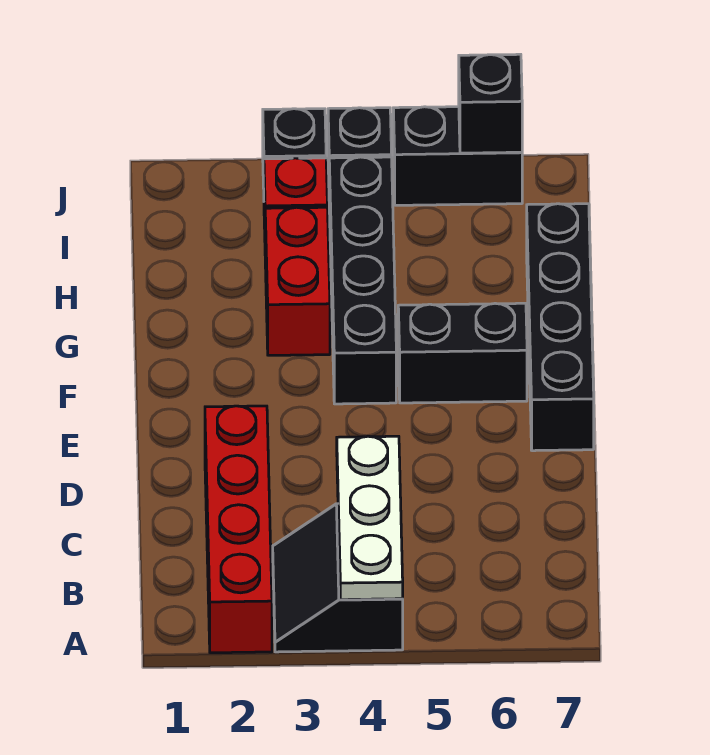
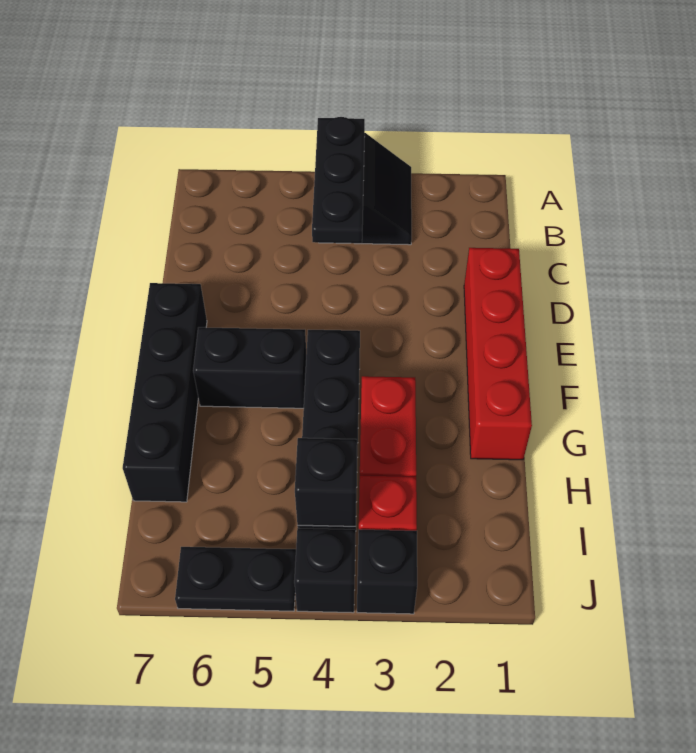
red brick A2:D2 level 1 -> red brick D1:G1 level 1
white plate A4:C4 level 2 -> black plate A4:C4 level 2
black brick J5:J6 level 1 -> black plate J5:J6 level 1
black brick J6 level 2 -> black brick I4 level 2

